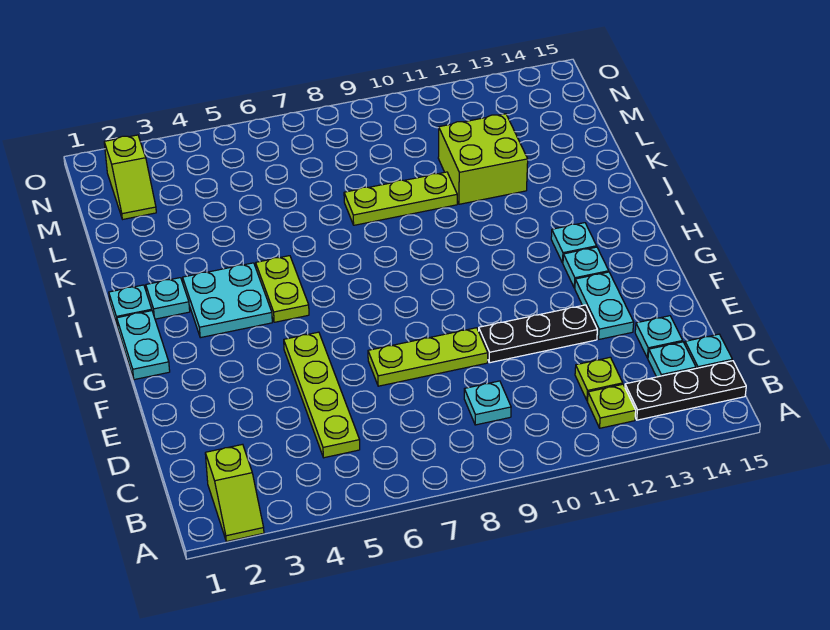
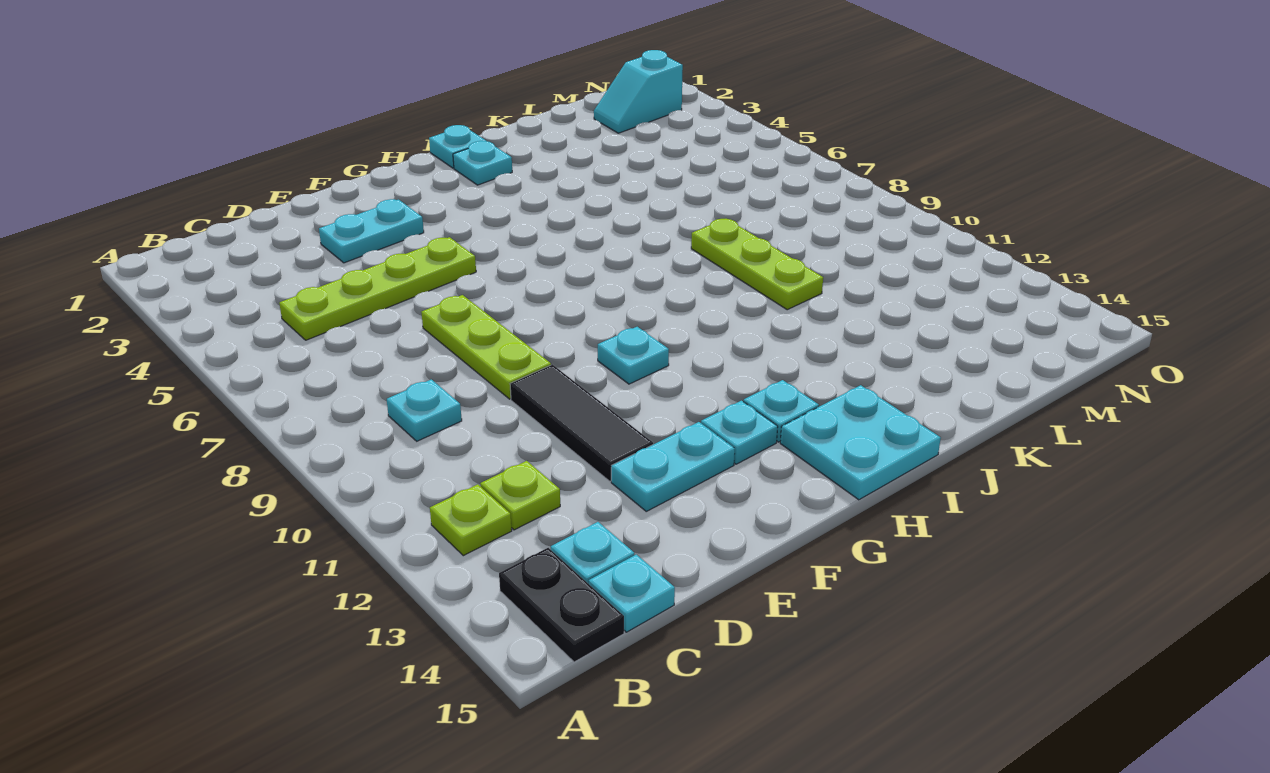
lime slope A2:B2 level 1 top B -> none
black plate B13:B15 level 1 -> black plate B14:B15 level 1
cyan plate D14 level 1 -> cyan plate G10 level 1
black plate E10:E12 level 1 -> black tile E10:E12 level 1
cyan plate G1:H1 level 1 -> cyan plate E3:F3 level 1
cyan plate H3:I4 level 1 -> cyan plate H14:I15 level 1
lime plate H5:I5 level 1 -> none
lime brick K11:L12 level 1 -> none
lime slope M2:N2 level 1 top N -> cyan slope M2:N2 level 1 top N

